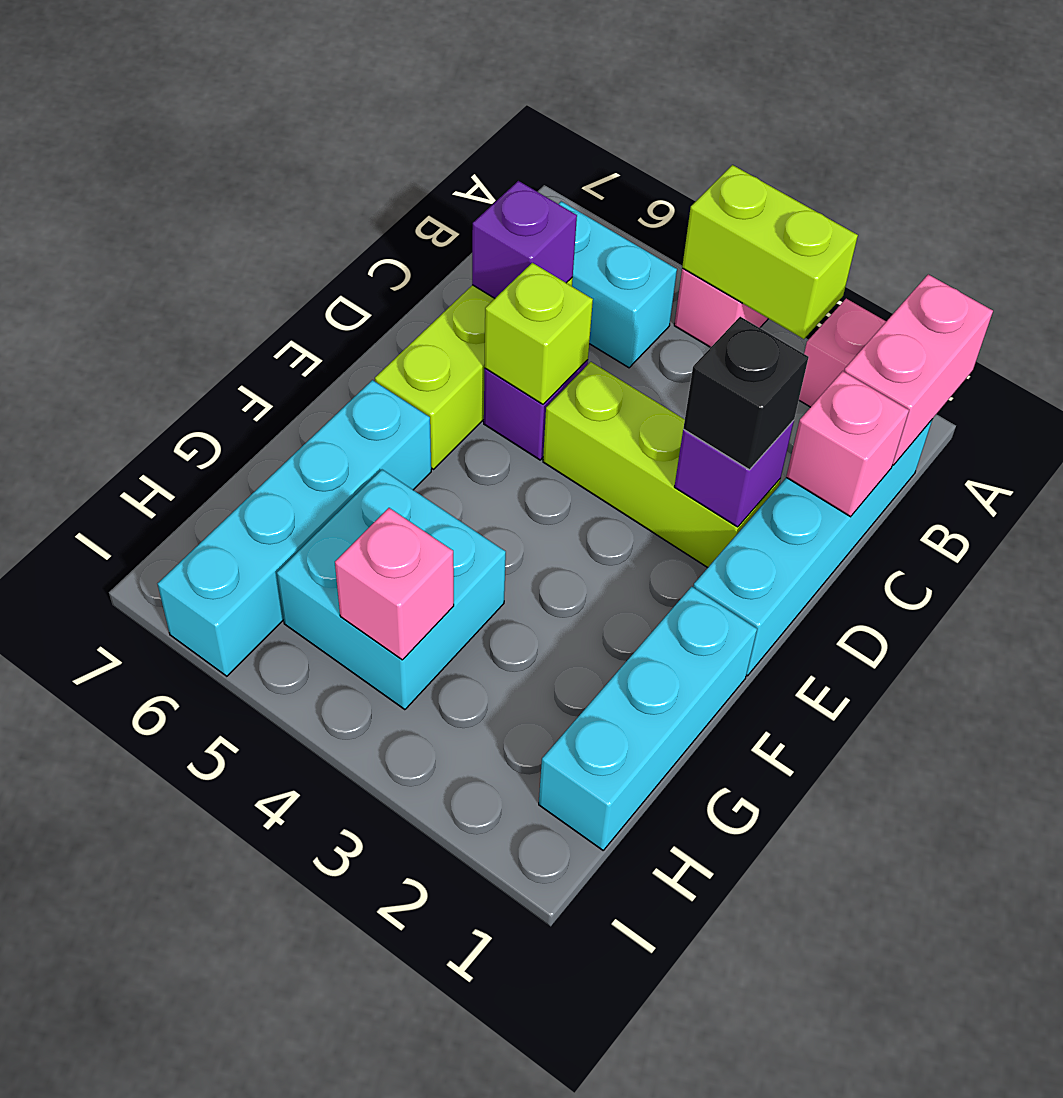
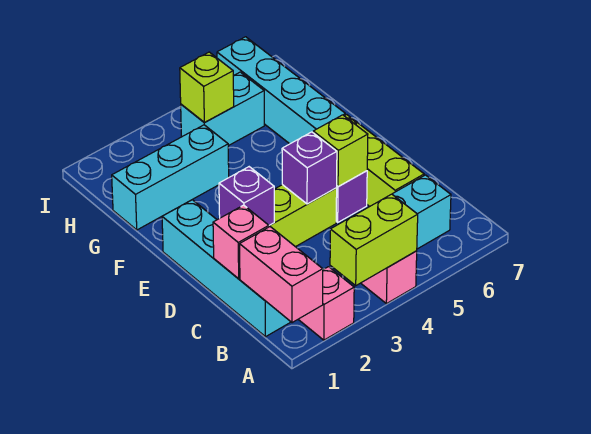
purple brick C6 level 2 -> purple brick D4 level 2
black brick D2 level 3 -> none
cyan brick F1:H1 level 1 -> cyan brick G1:G3 level 1
cyan brick G4:H5 level 1 -> cyan brick H4:H5 level 1
pink brick H4 level 2 -> lime brick H4 level 2

